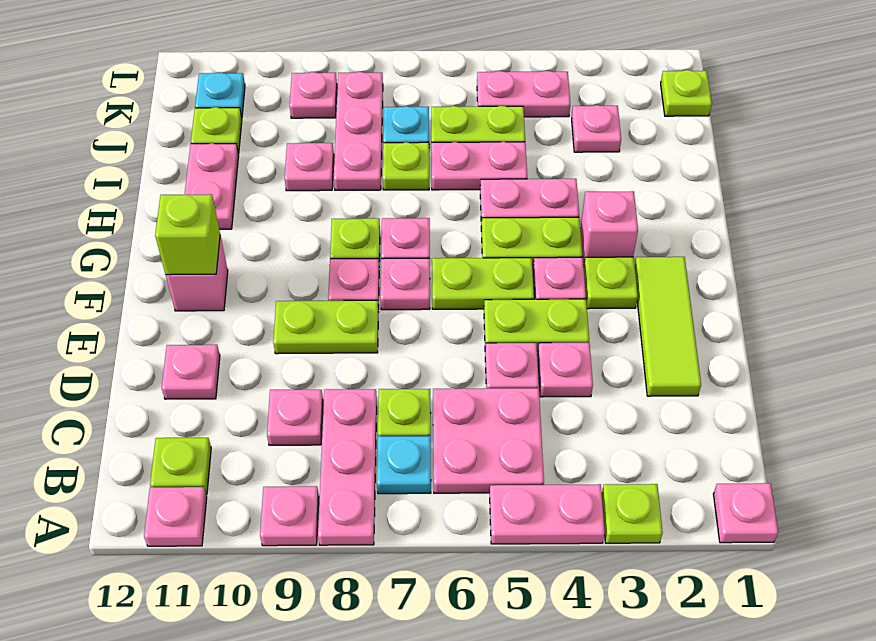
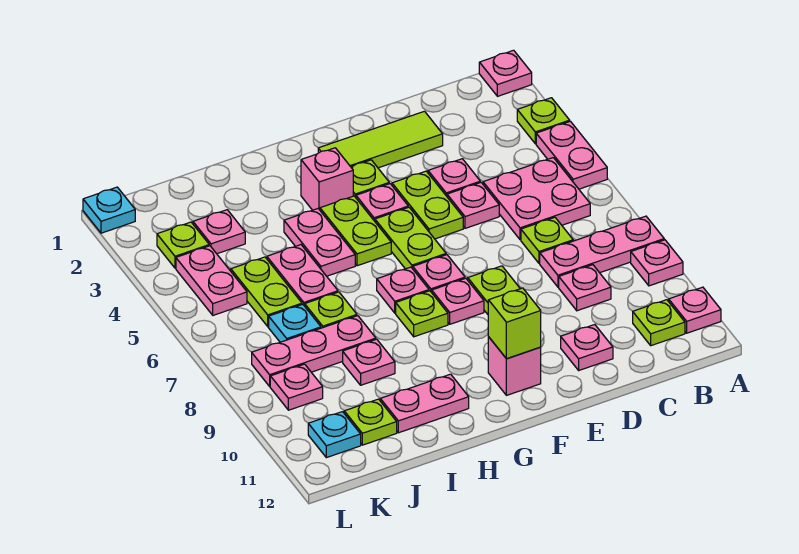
cyan plate B7 level 1 -> cyan plate L1 level 1
lime plate K1 level 1 -> lime plate K3 level 1

